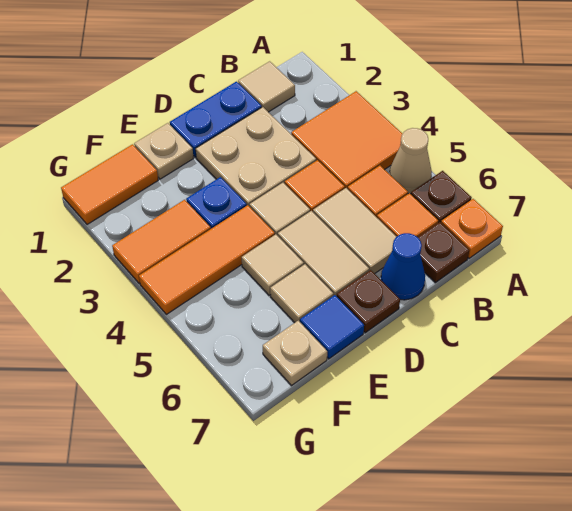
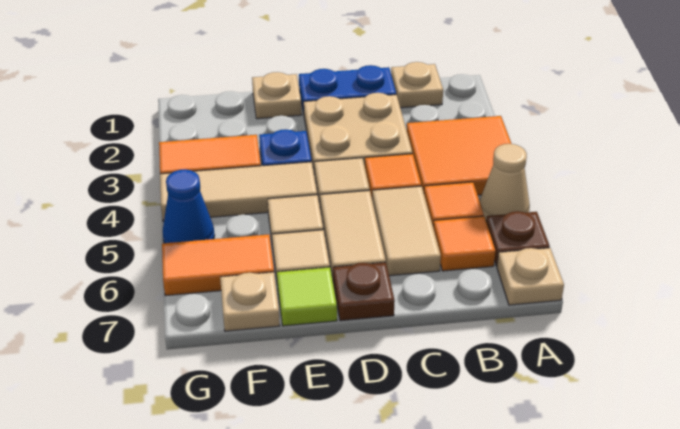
orange plate A7 level 1 -> tan plate A7 level 1
tan tile B1 level 1 -> tan plate B1 level 1
brown plate B7 level 1 -> none
blue cone C7 level 1 -> blue cone G5 level 1
orange tile E4:G4 level 1 -> tan tile E4:G4 level 1
blue tile E7 level 1 -> lime tile E7 level 1
orange tile F1:G1 level 1 -> orange tile F6:G6 level 1

